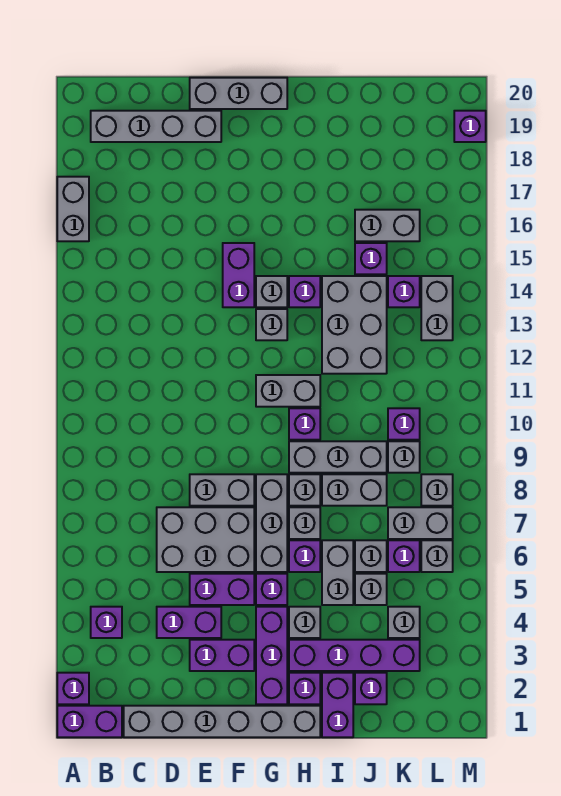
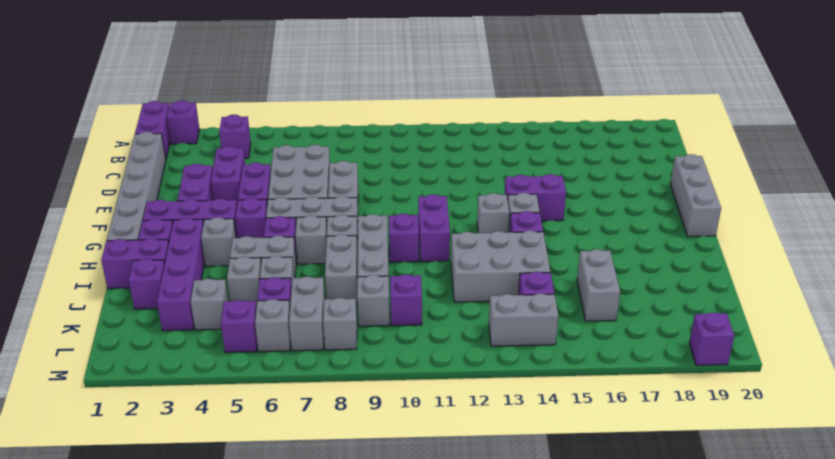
grey brick A16:A17 level 1 -> none
grey brick B19:E19 level 1 -> none
grey brick G11:H11 level 1 -> purple brick G11:H11 level 1
purple brick J15 level 1 -> purple brick L5 level 1

